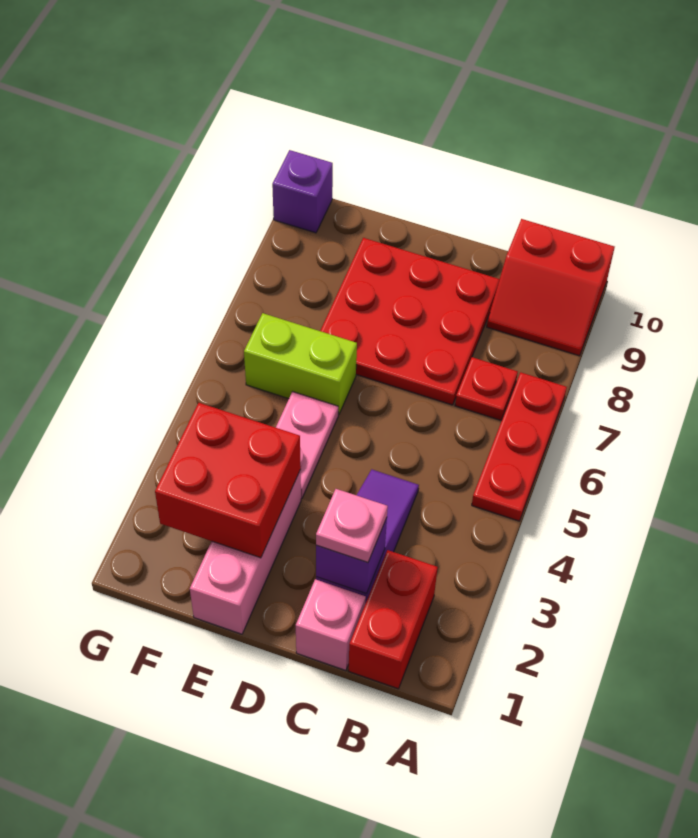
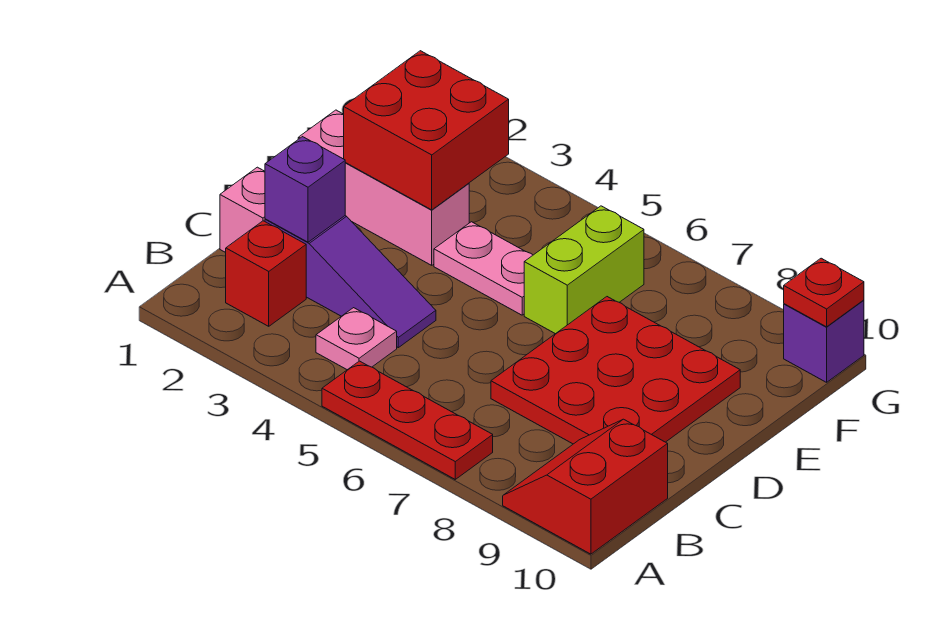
red brick B1:B2 level 1 -> red brick B2 level 1
red plate B7 level 1 -> red plate G10 level 2
pink plate C2 level 3 -> pink plate B4 level 1

